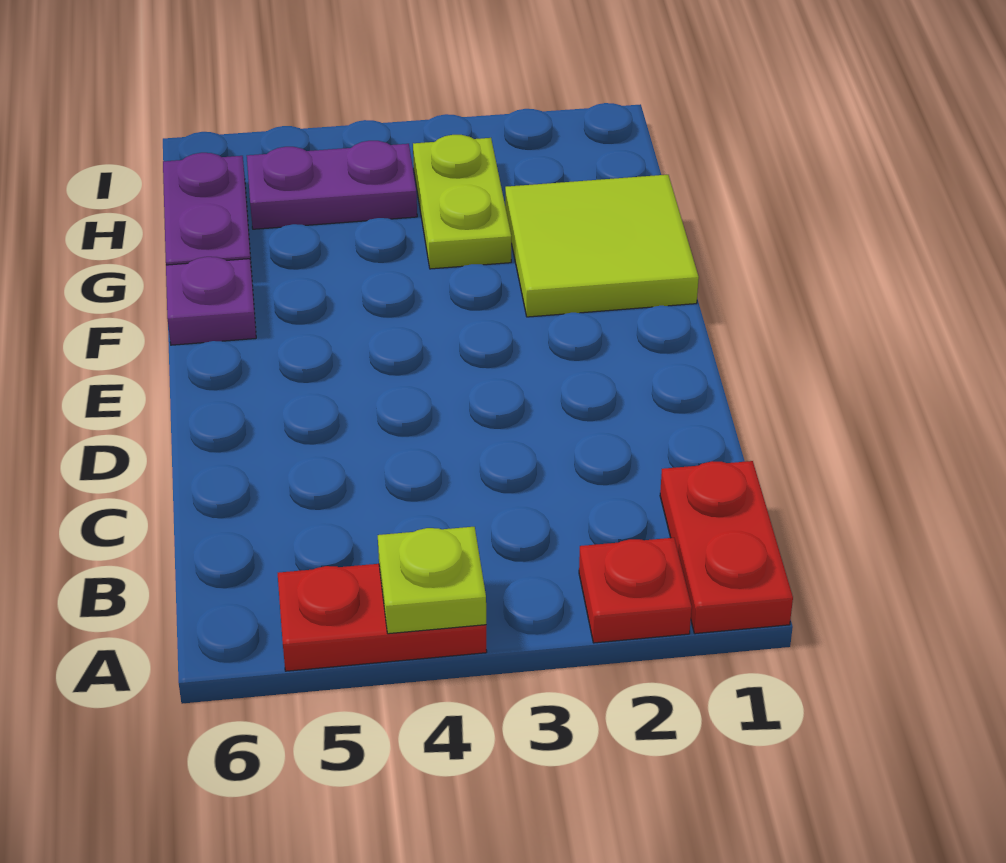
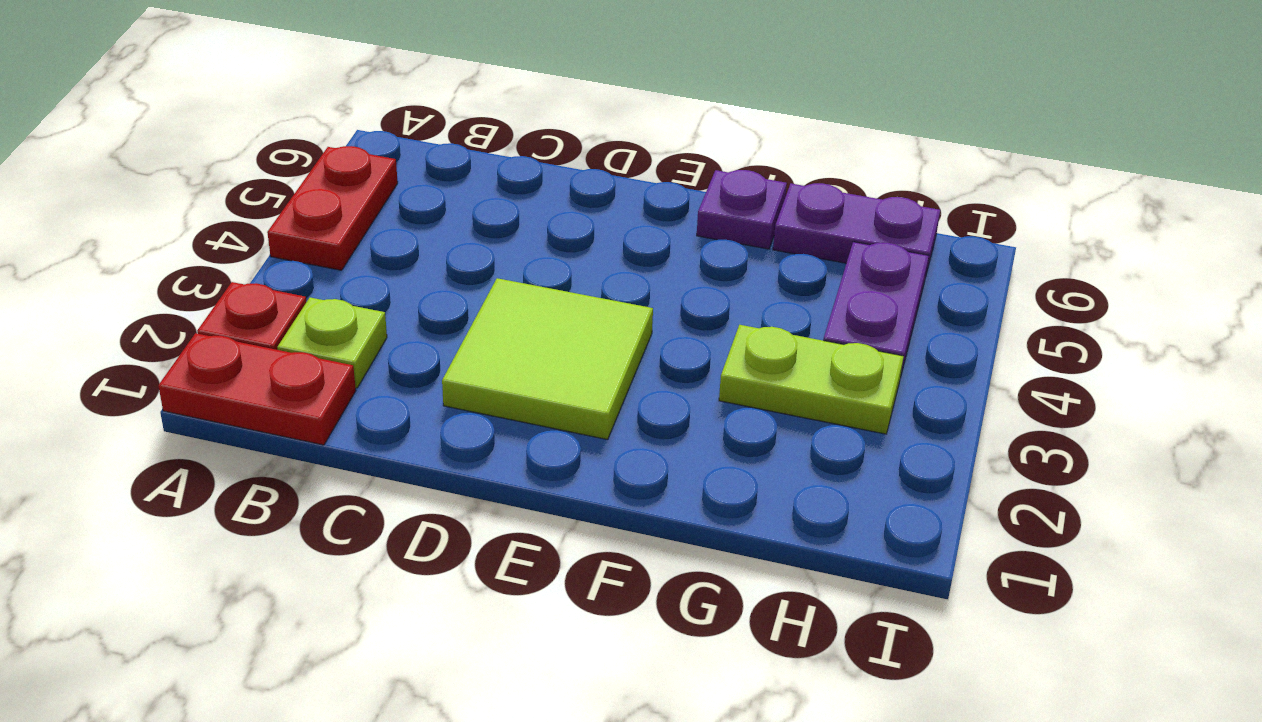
lime plate A4 level 2 -> lime plate B2 level 1
lime tile F1:G2 level 1 -> lime tile D2:E3 level 1

